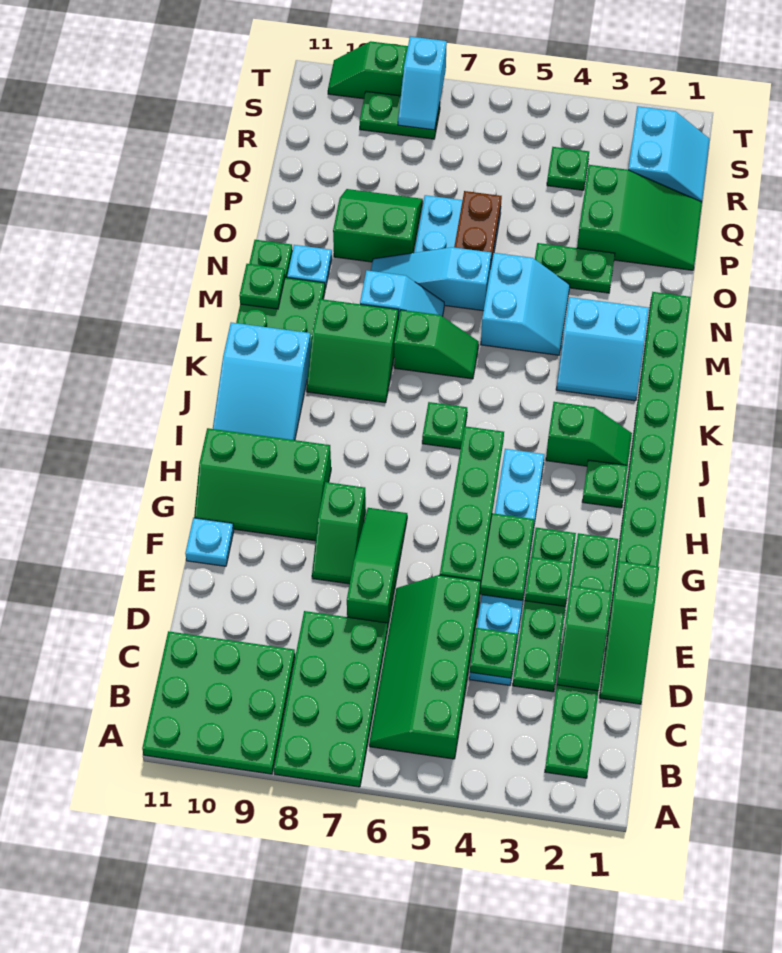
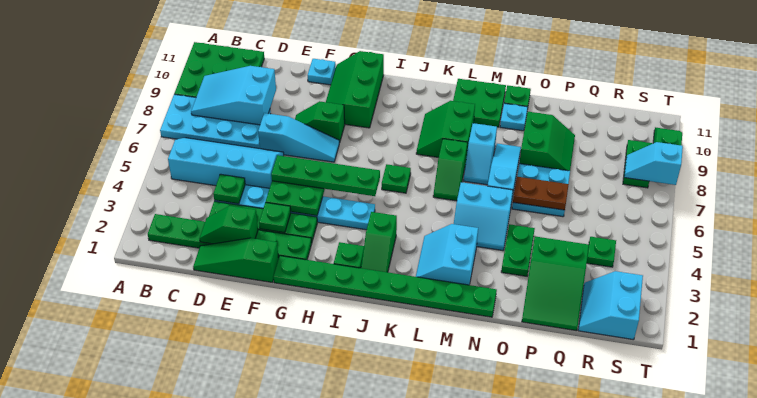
green plate A7:D8 level 1 -> cyan plate A7:D8 level 1
green slope B5:E6 level 1 top 5 -> cyan slope B5:E6 level 1 top 5
green slope E7:G7 level 1 top E -> cyan slope E7:G7 level 1 top E
cyan slope I10:K11 level 1 top K -> cyan slope B8:D9 level 2 top D
green plate M11 level 2 -> none
cyan slope R1:S2 level 1 top 2 -> cyan slope R1:S2 level 1 top S

